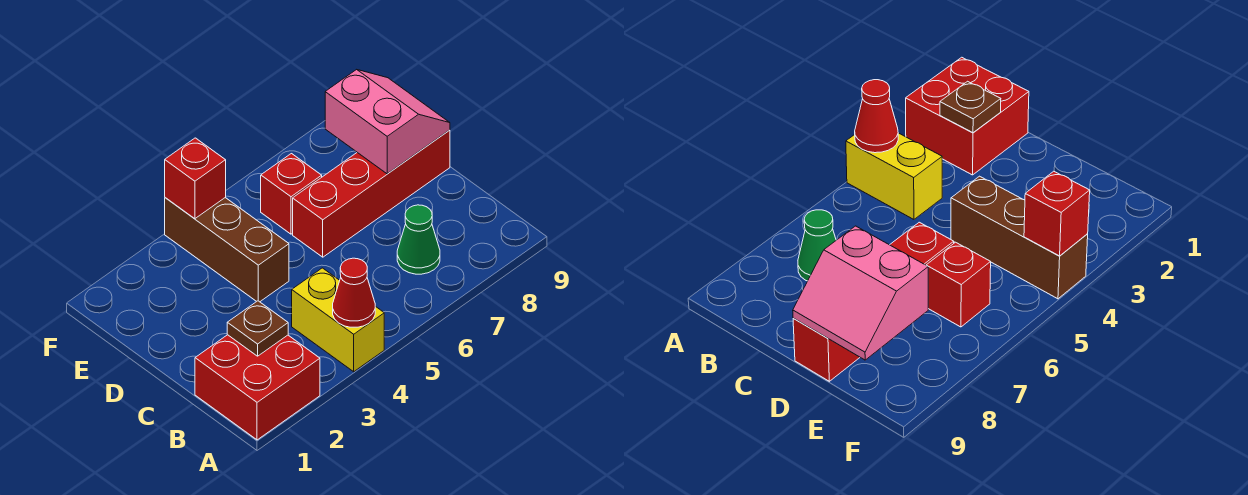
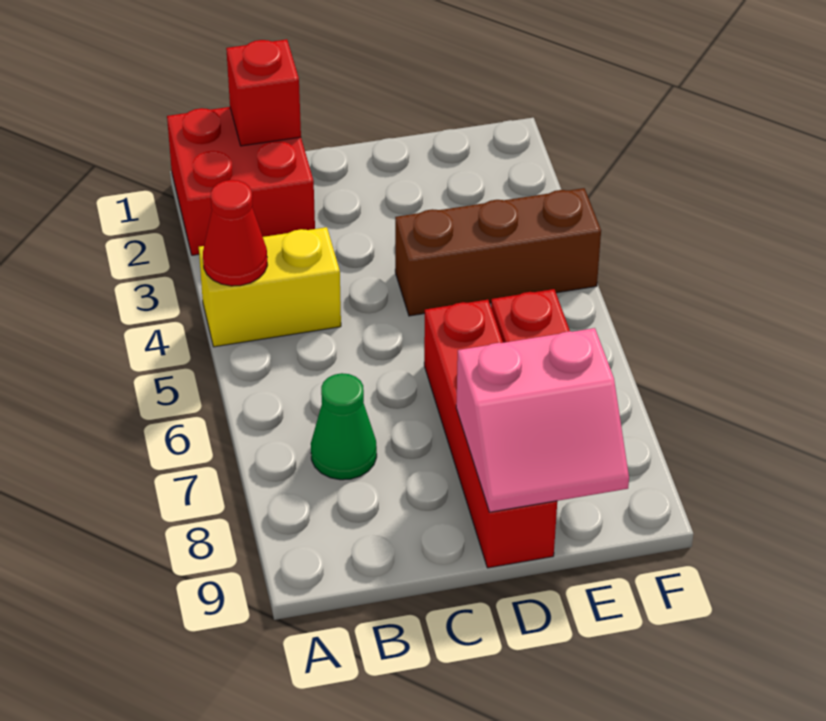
brown plate B2 level 2 -> none
red brick F4 level 2 -> red brick B1 level 2

